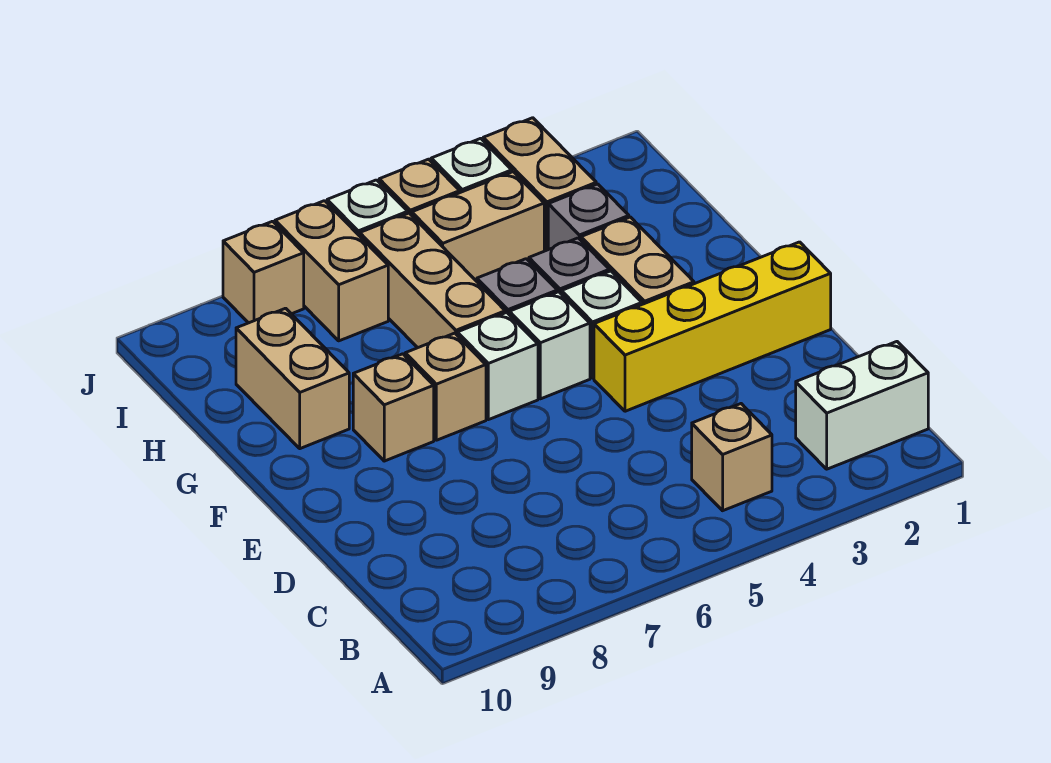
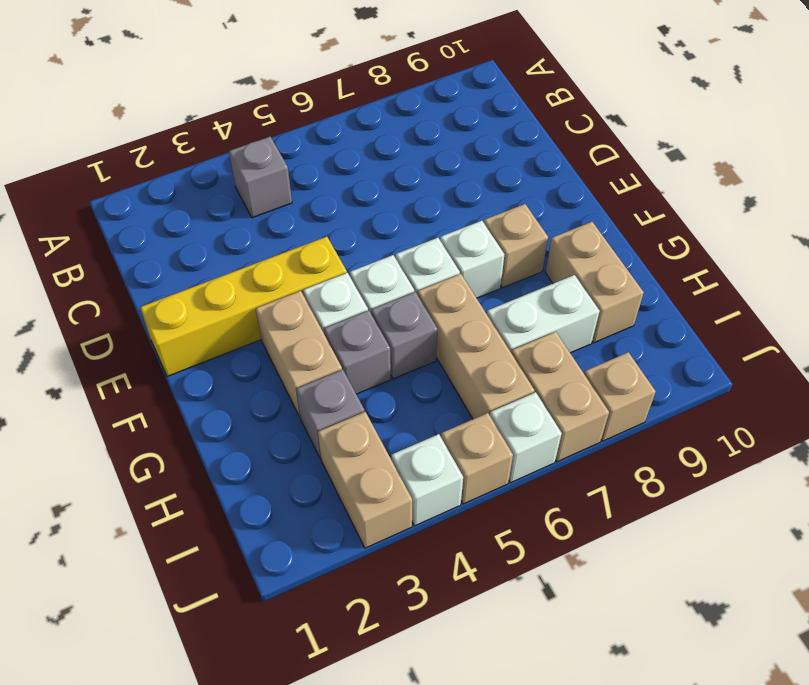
white brick B1:B2 level 1 -> white brick H7:H8 level 1
tan brick B4 level 1 -> grey brick B4 level 1
tan brick F7 level 1 -> white brick F7 level 1
tan brick I4:I5 level 1 -> none

